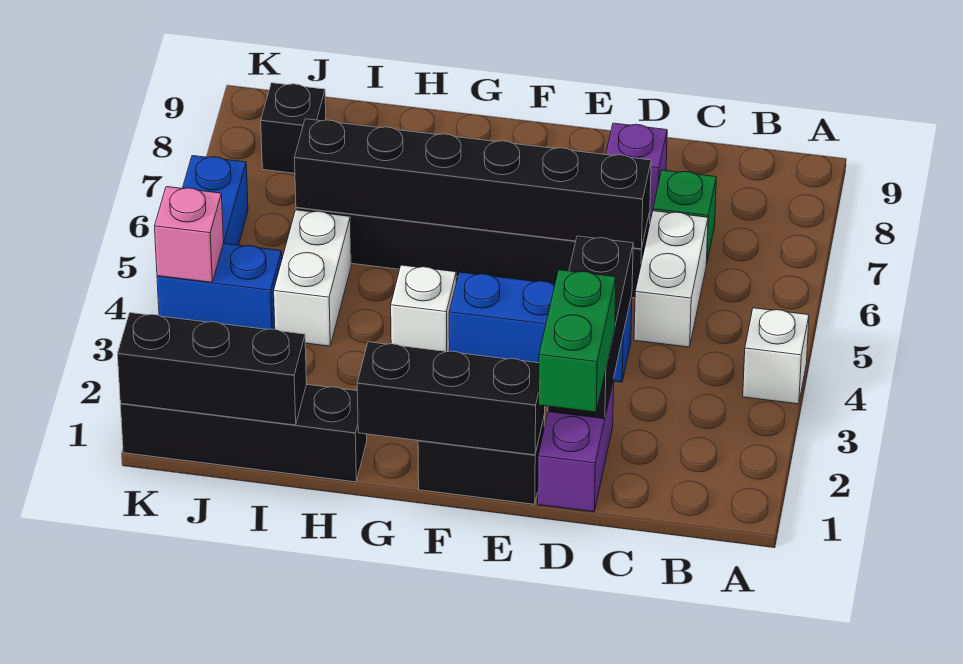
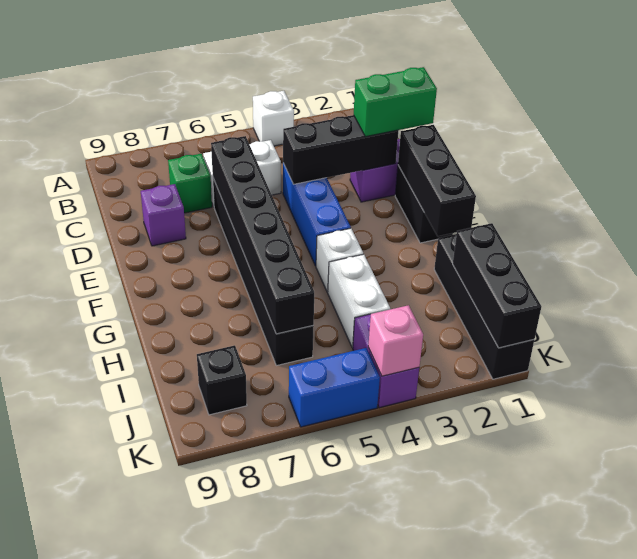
white brick I4:I5 level 1 -> white brick H4:I4 level 1
blue brick J4:K4 level 1 -> purple brick J4:K4 level 1

